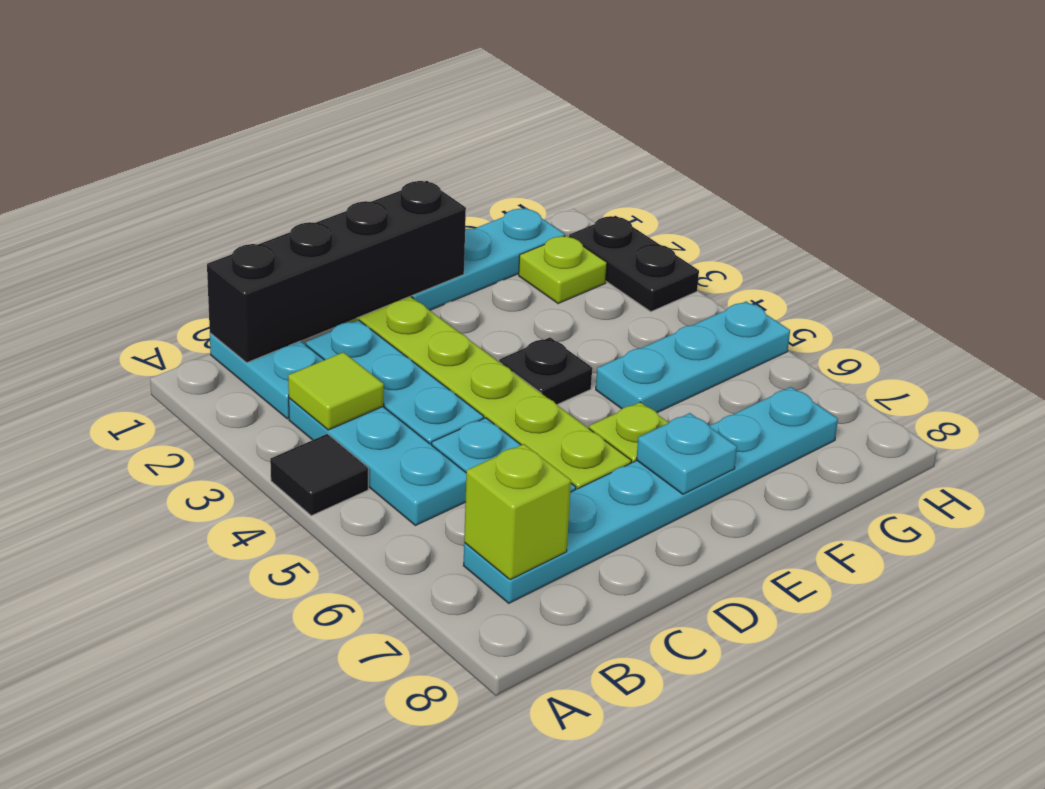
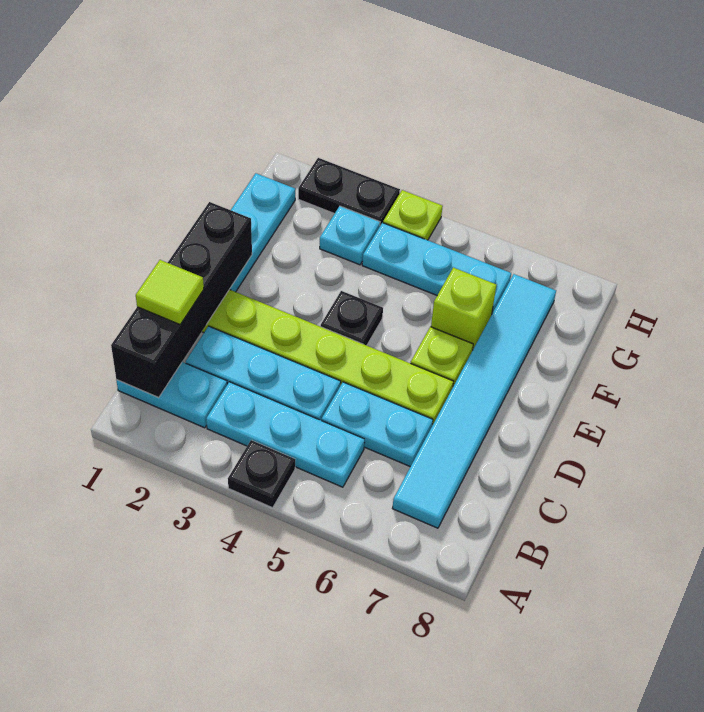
black tile A4 level 1 -> black plate A4 level 1
lime tile B3 level 2 -> lime tile C1 level 3
cyan plate B7:G7 level 1 -> cyan tile B7:G7 level 1
lime brick B7 level 2 -> lime brick F6 level 1
cyan plate E7 level 2 -> cyan plate G3 level 1
cyan plate F5:H5 level 1 -> cyan plate G4:G6 level 1
lime plate G2 level 1 -> lime plate H4 level 1

